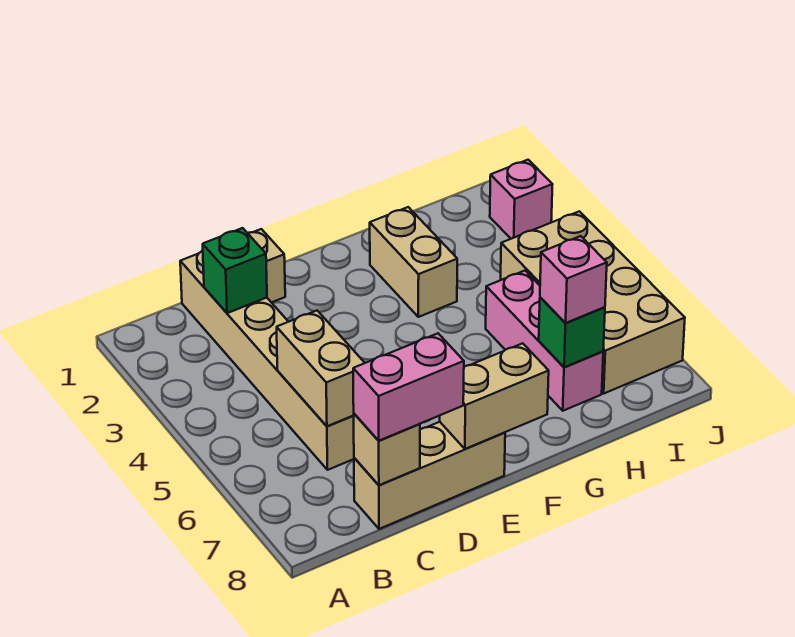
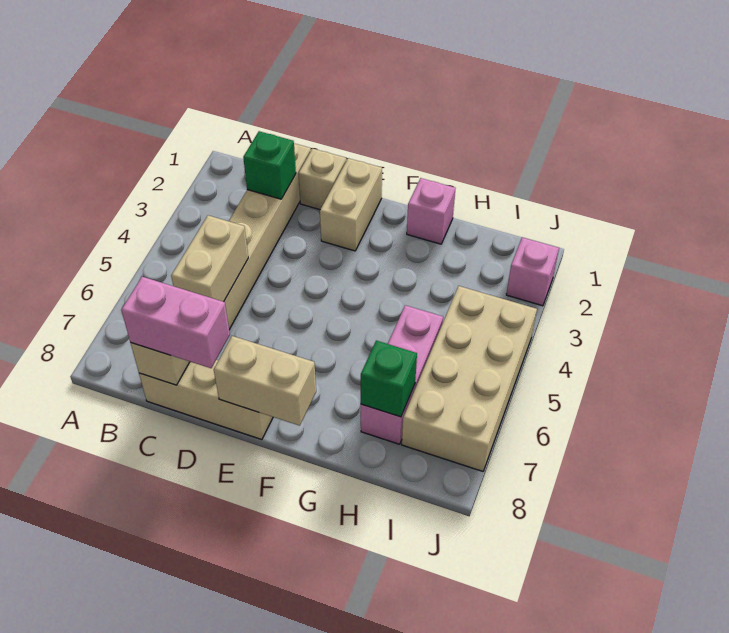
tan brick G2:G3 level 1 -> tan brick E1:E2 level 1
pink brick H7 level 3 -> pink brick G1 level 1

